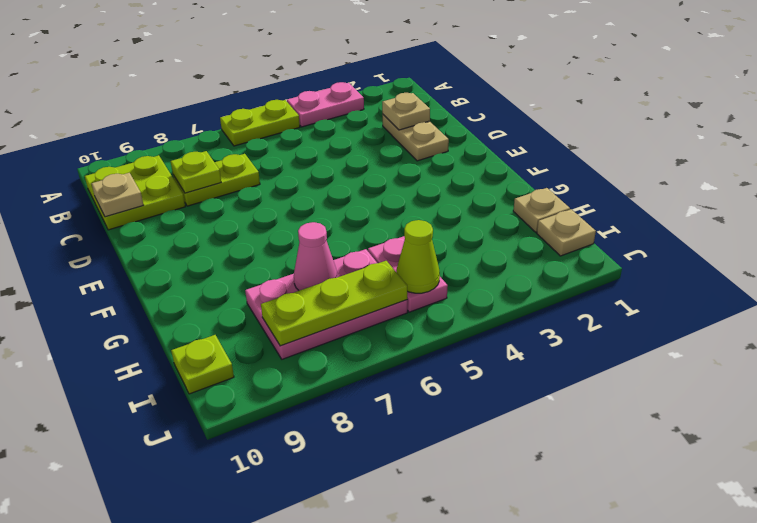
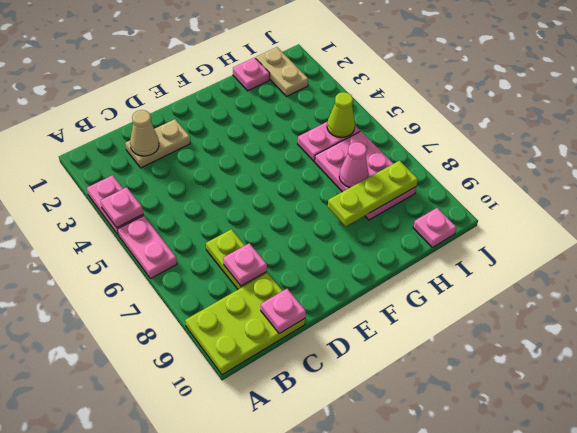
none -> pink plate A4 level 2
lime plate A5:A6 level 1 -> pink plate A5:A6 level 1
lime plate B9:C10 level 1 -> lime plate A9:C10 level 1
tan plate C2 level 2 -> tan cone C2 level 2
lime plate C8 level 2 -> pink plate C8 level 2
tan plate C10 level 2 -> pink plate C10 level 2
tan plate H1 level 1 -> pink plate H1 level 1
tan plate I1 level 1 -> tan plate I1:I2 level 1
lime plate I6:I8 level 2 -> lime plate G8:I8 level 2
lime plate I10 level 1 -> pink plate I10 level 1

